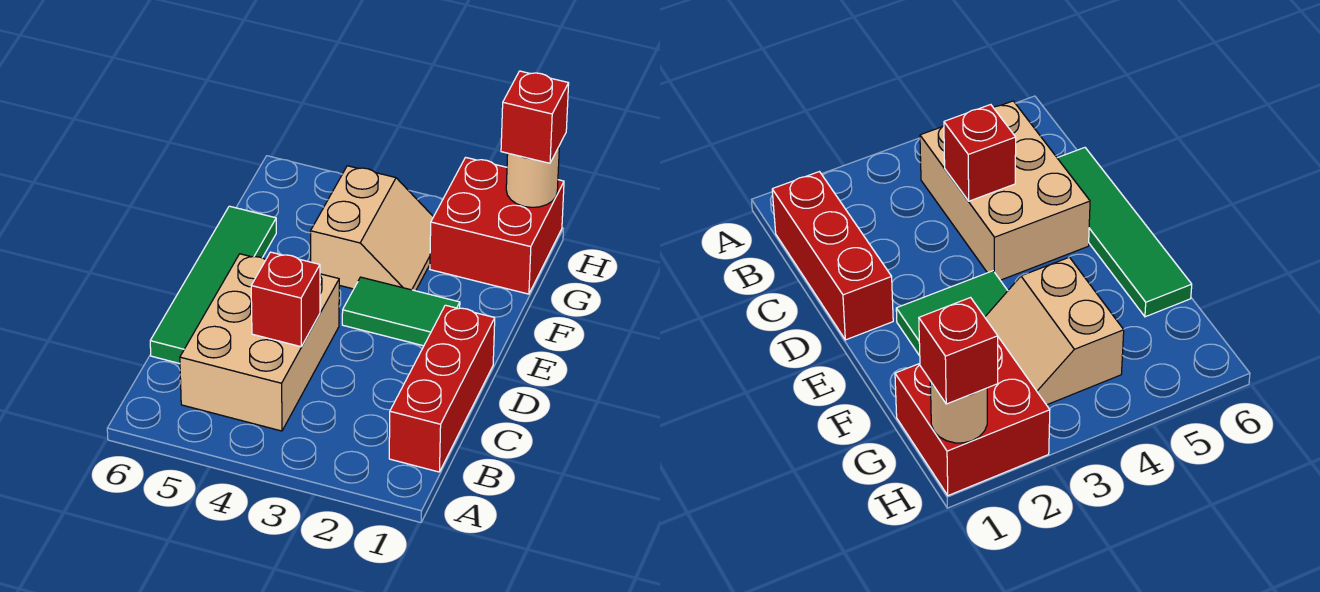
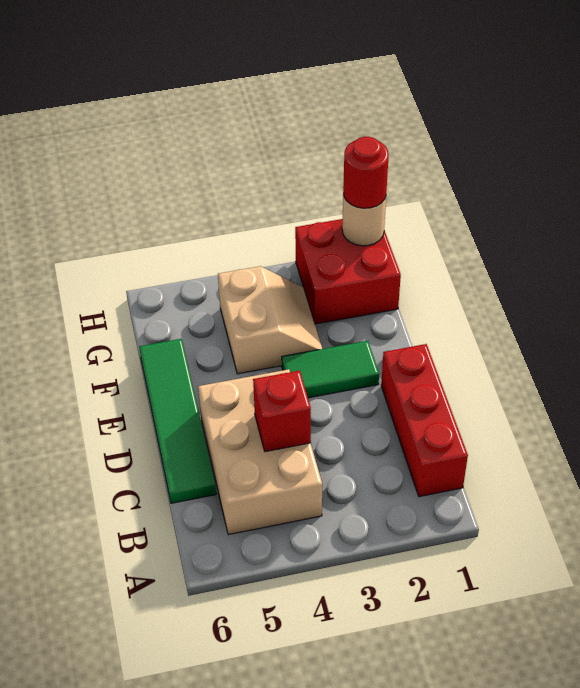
red brick H1 level 3 -> red round brick H1 level 3

